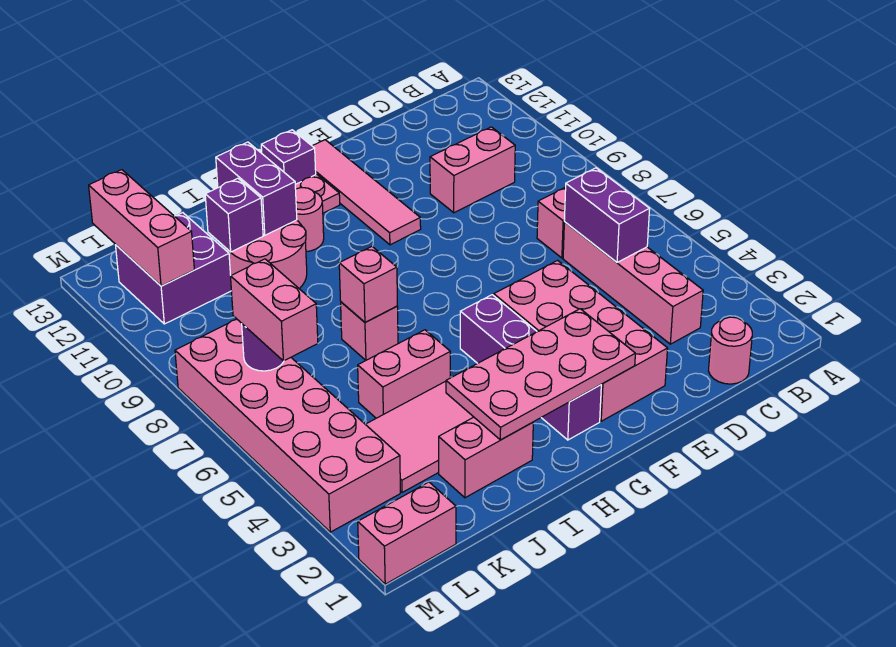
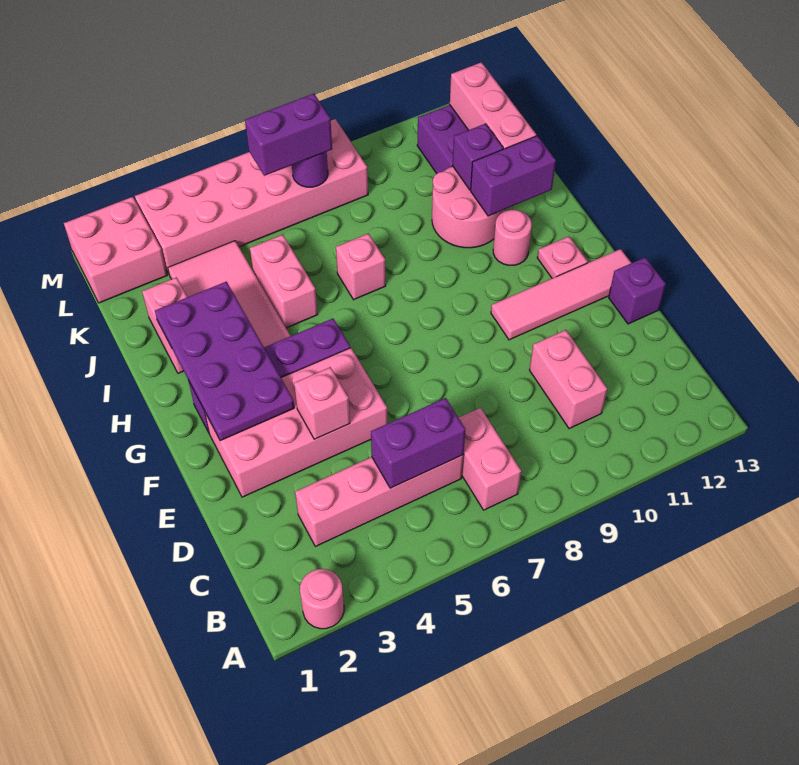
pink round brick C1 level 1 -> pink round brick A2 level 1
pink plate F2:I3 level 2 -> purple plate F2:I3 level 2
purple brick G13 level 1 -> purple brick E13 level 1
pink brick I7 level 2 -> pink brick E4 level 2
pink brick L1:M1 level 1 -> pink brick L1:M2 level 1
pink brick L6:L7 level 3 -> purple brick L6:L7 level 3
pink brick L11:L13 level 2 -> pink brick J12:L12 level 2

